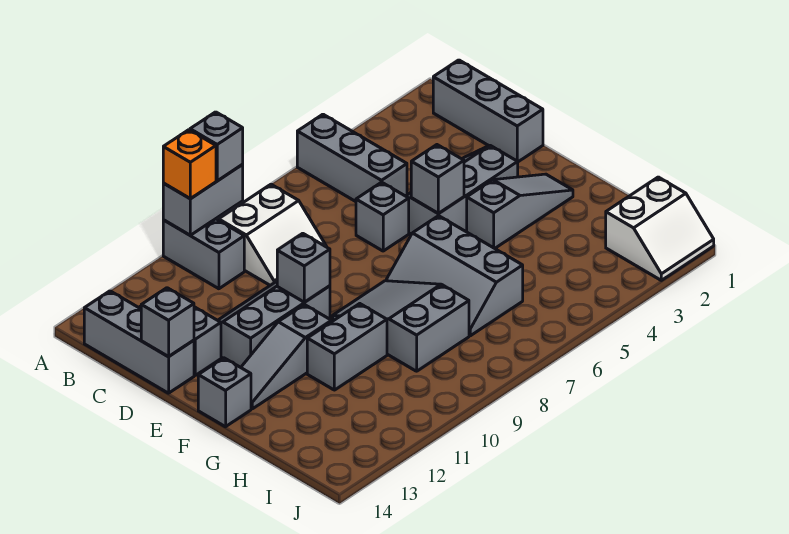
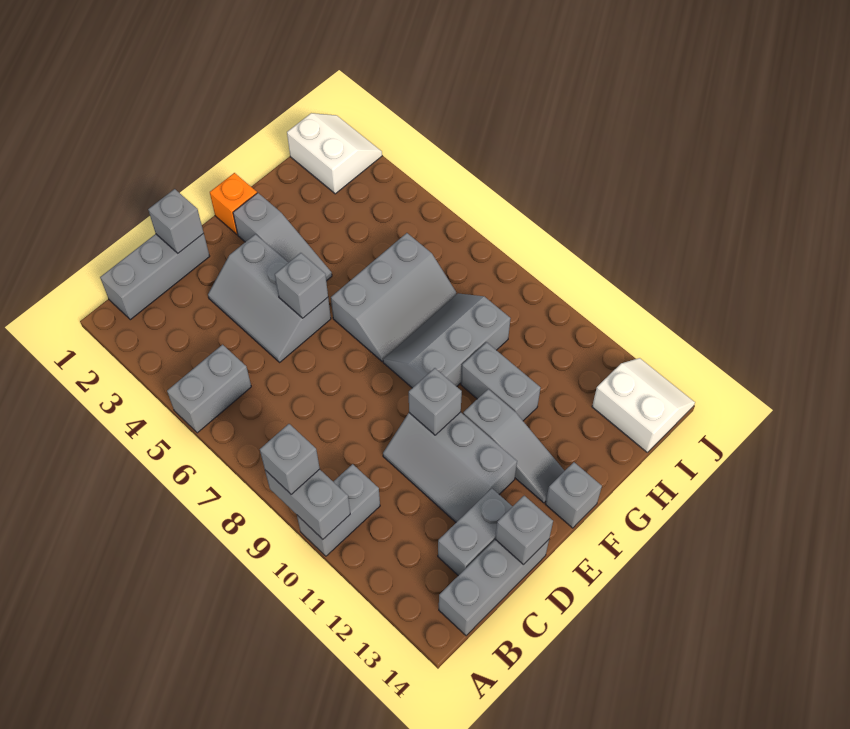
grey brick A5:C5 level 1 -> grey brick A5:B5 level 1
orange brick A10 level 3 -> orange brick F1 level 1
white slope B8:C9 level 1 top B -> white slope I13:J14 level 1 top I
grey brick D6 level 1 -> grey brick D1 level 2
grey slope F2:F4 level 1 top 4 -> grey slope F2:F4 level 1 top 2
grey slope F8:H9 level 1 top H -> grey slope F8:H9 level 1 top 9

